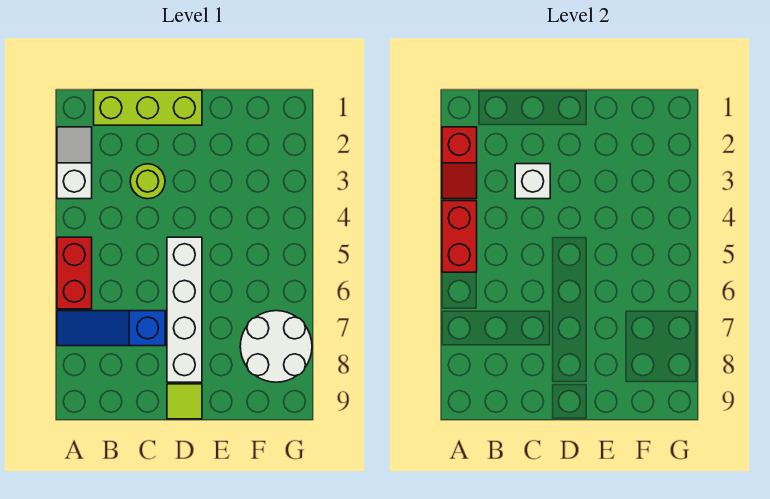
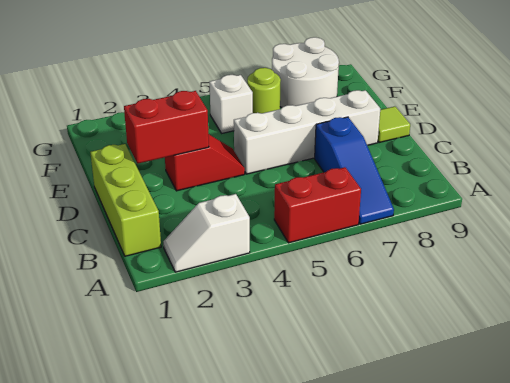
red slope A2:A3 level 2 top 2 -> red slope D3:D4 level 1 top 3
red brick A4:A5 level 2 -> red brick D2:D3 level 2
lime round brick C3 level 1 -> lime round brick F6 level 1
white brick C3 level 2 -> white brick F5 level 1

